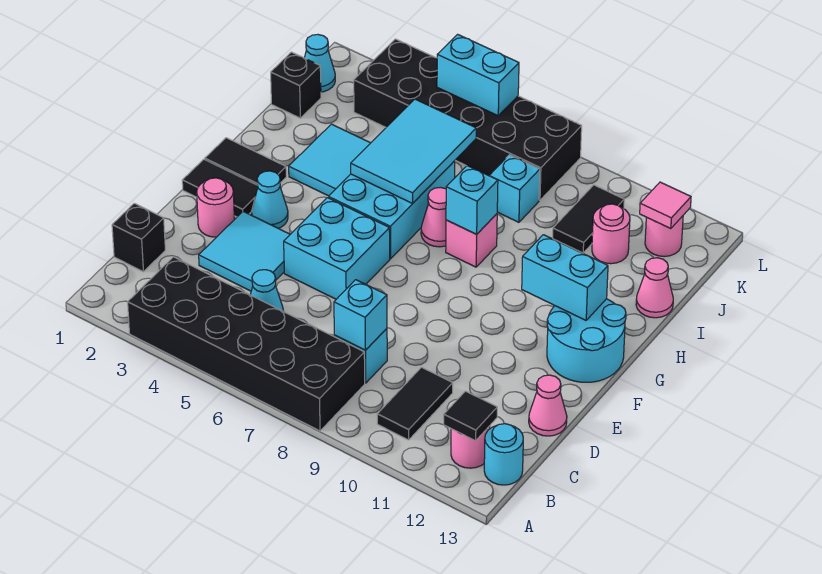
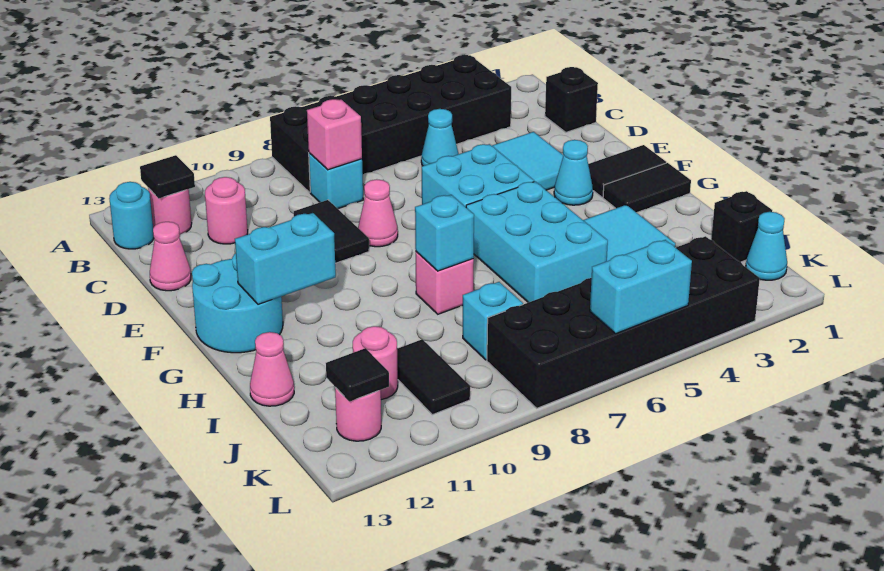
black tile B10:C10 level 1 -> black tile D9:E9 level 1
cyan brick C8 level 2 -> pink brick C8 level 2
pink round brick E2 level 1 -> pink round brick C11 level 1
cyan tile H5:J6 level 2 -> none
pink cone H7 level 1 -> pink cone E8 level 1
pink tile K12 level 2 -> black tile K12 level 2

